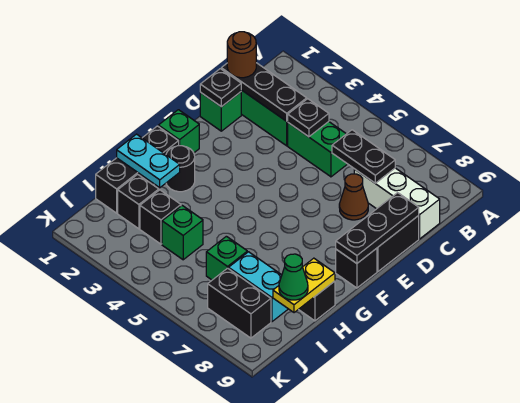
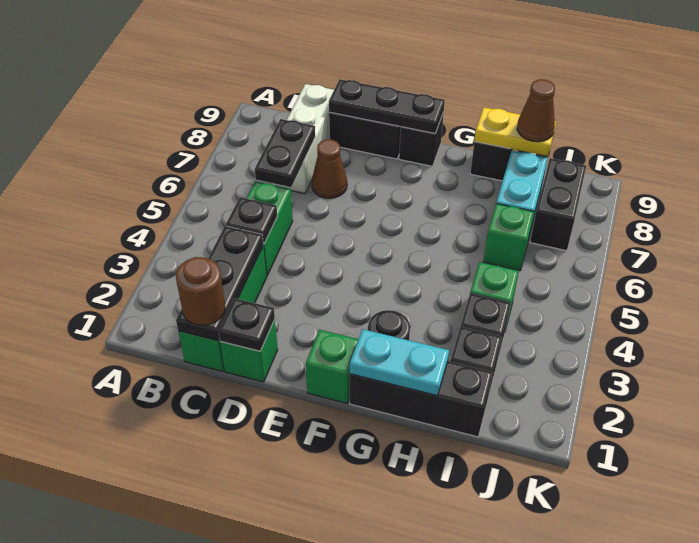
cyan plate H1:H2 level 2 -> cyan plate G1:H1 level 2
green cone I9 level 3 -> brown cone I9 level 3

